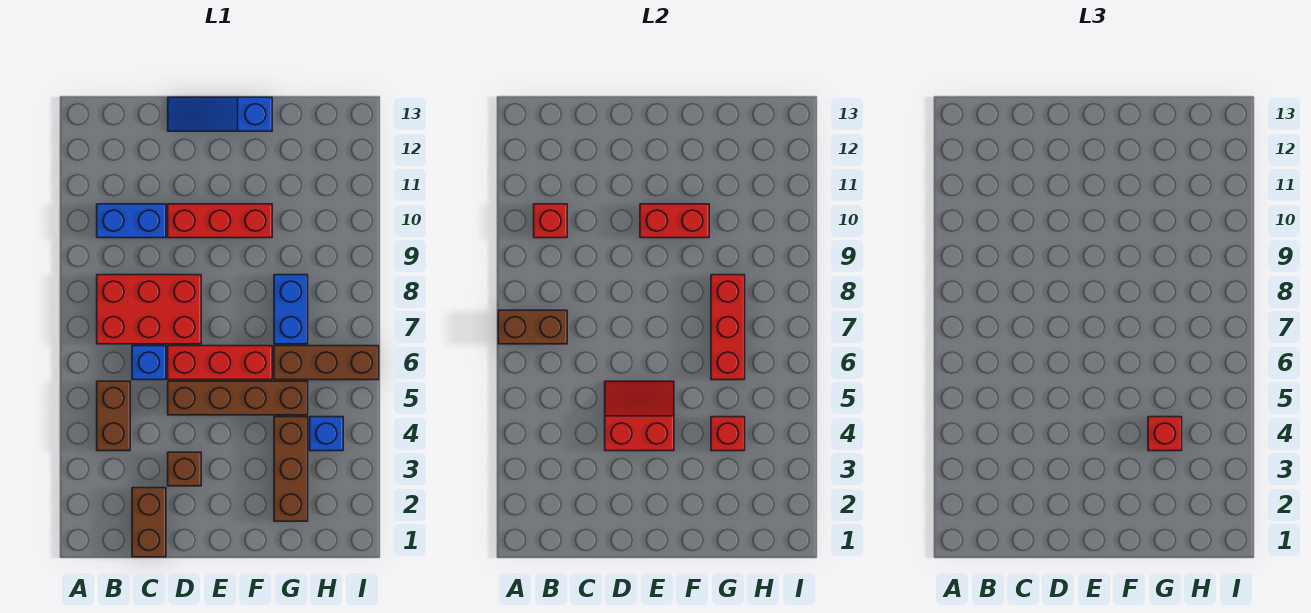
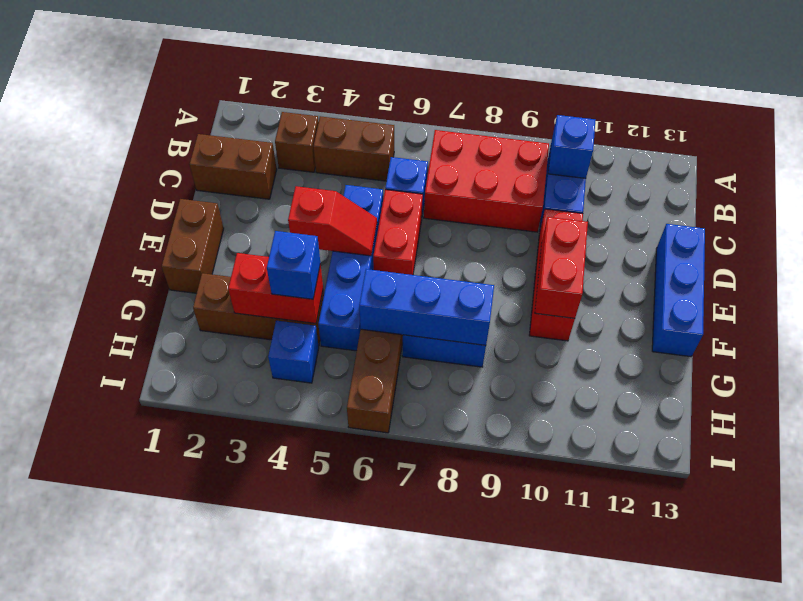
brown brick A7:B7 level 2 -> brown brick E1:F1 level 1
red brick B7:D8 level 1 -> red brick B7:C9 level 1
red brick B10 level 2 -> blue brick B10 level 2
brown brick D3 level 1 -> brown brick B3 level 1
red slope D4:E5 level 2 top 4 -> red slope E4:E5 level 2 top 4
brown brick D5:G5 level 1 -> blue brick D5:G5 level 1
red brick D6:F6 level 1 -> red brick D6:E6 level 1
blue slope D13:F13 level 1 top F -> blue brick D13:F13 level 1
red brick G4 level 2 -> red brick G3:G4 level 2
red brick G4 level 3 -> blue brick G4 level 3
red brick G6:G8 level 2 -> blue brick G6:G8 level 2

